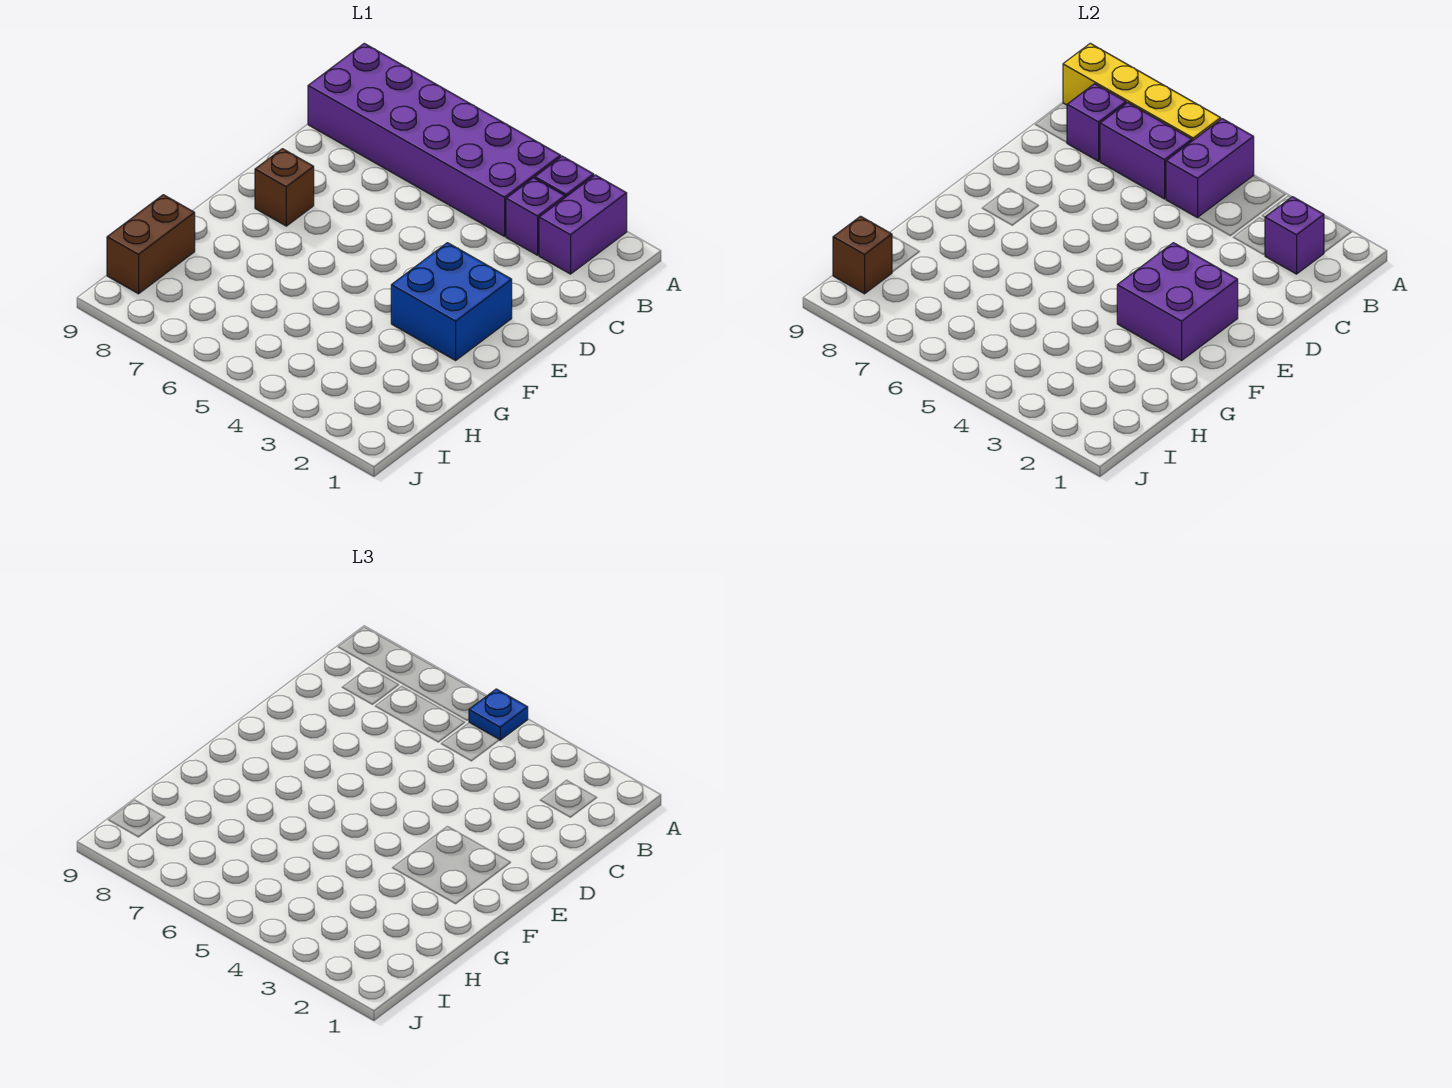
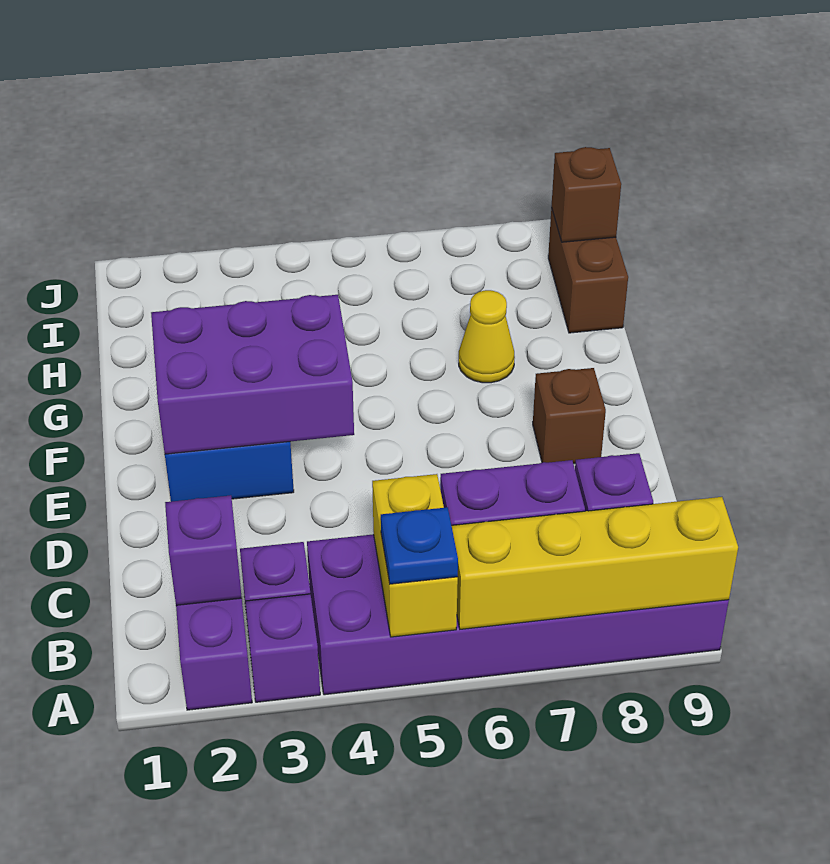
purple brick A5:B5 level 2 -> yellow brick A5:B5 level 2
purple brick E2:F3 level 2 -> purple brick E2:F4 level 2
none -> yellow cone G7 level 1

